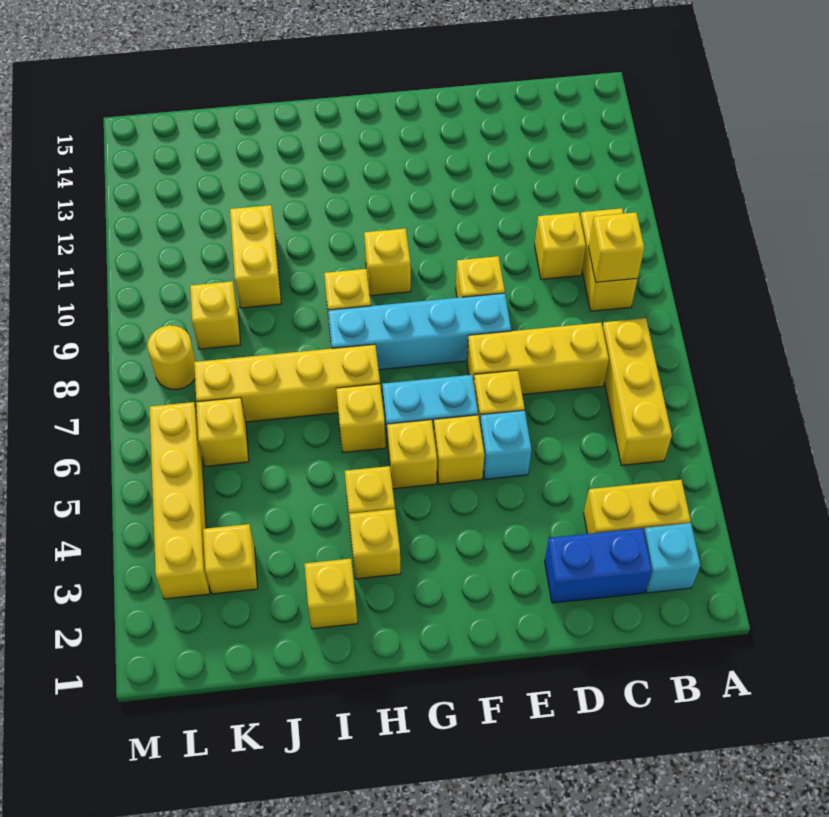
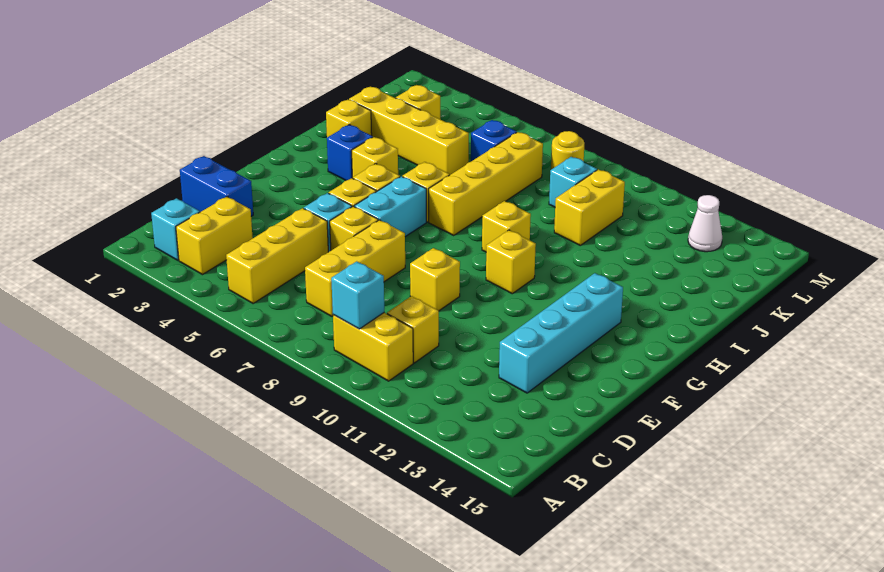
yellow brick B5:B7 level 1 -> yellow brick B5:D5 level 1
yellow brick B9 level 2 -> cyan brick B9 level 2
blue brick C2:D2 level 1 -> blue brick D1:D2 level 1
cyan brick E8:H8 level 1 -> cyan brick D13:G13 level 1
yellow brick H3 level 1 -> blue brick H3 level 1
yellow brick J10:J11 level 1 -> yellow brick J10:K10 level 1
yellow brick K6 level 1 -> blue brick K6 level 1
yellow brick K9 level 1 -> cyan brick K9 level 1
yellow brick L3:L6 level 1 -> yellow brick J2:J5 level 1
none -> white cone L13 level 1

